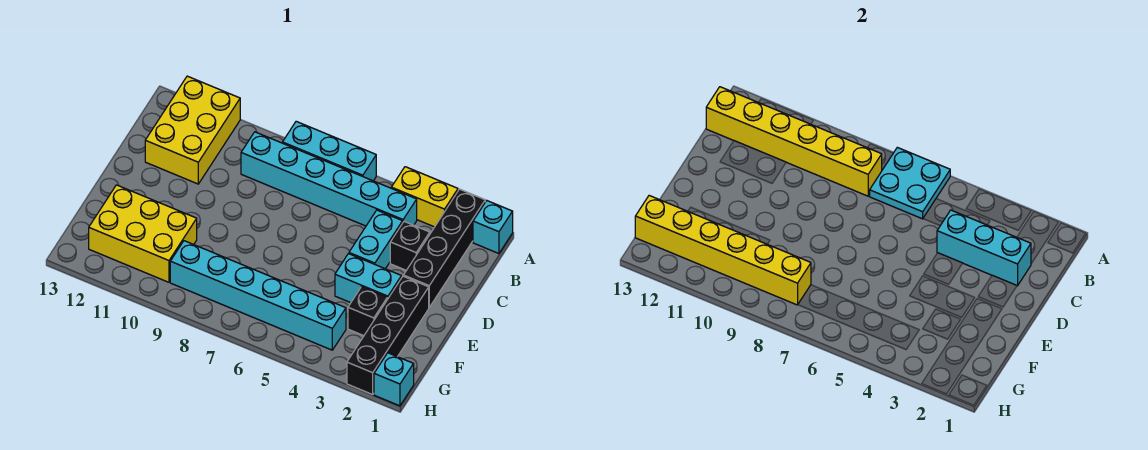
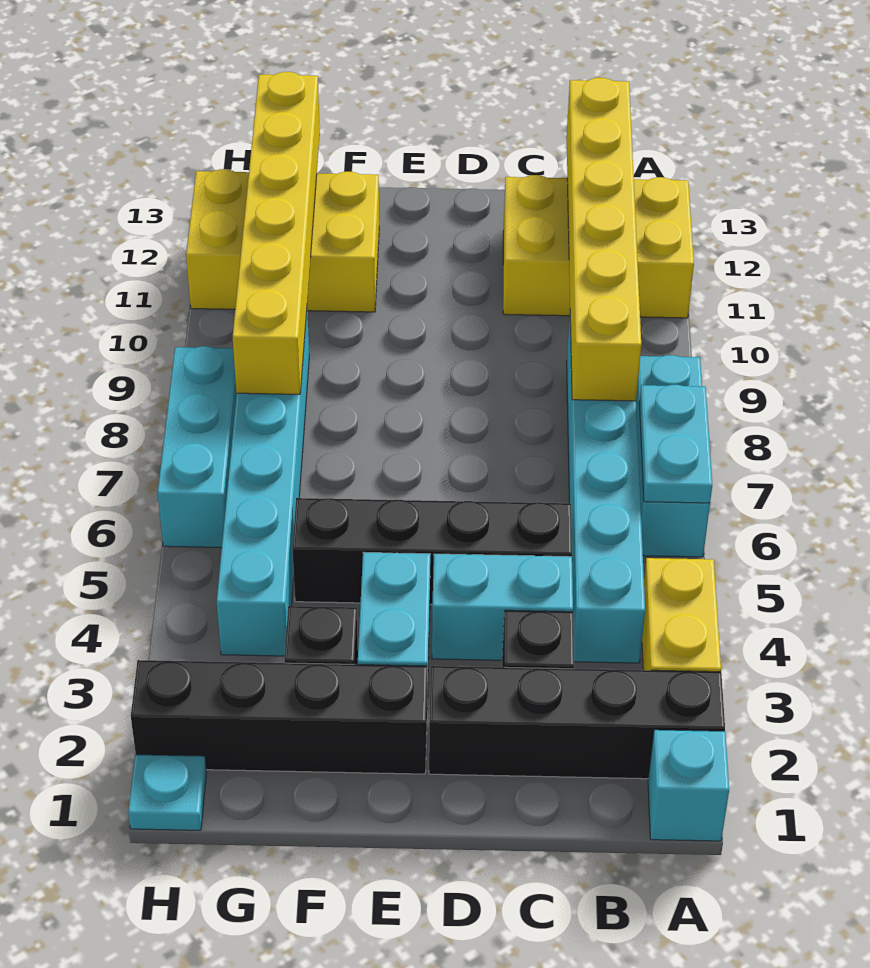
cyan plate A6:B7 level 2 -> cyan plate A6:A7 level 2
cyan brick C2:C4 level 2 -> cyan brick H6:H8 level 1
none -> black brick C5:F5 level 1
yellow brick F10:G12 level 1 -> yellow brick F11:H12 level 1
cyan brick H1 level 1 -> cyan plate H1 level 1

